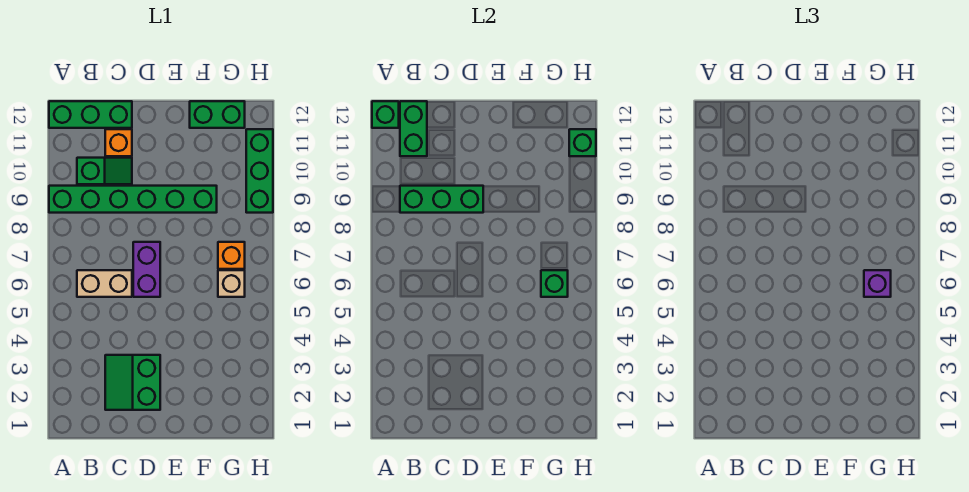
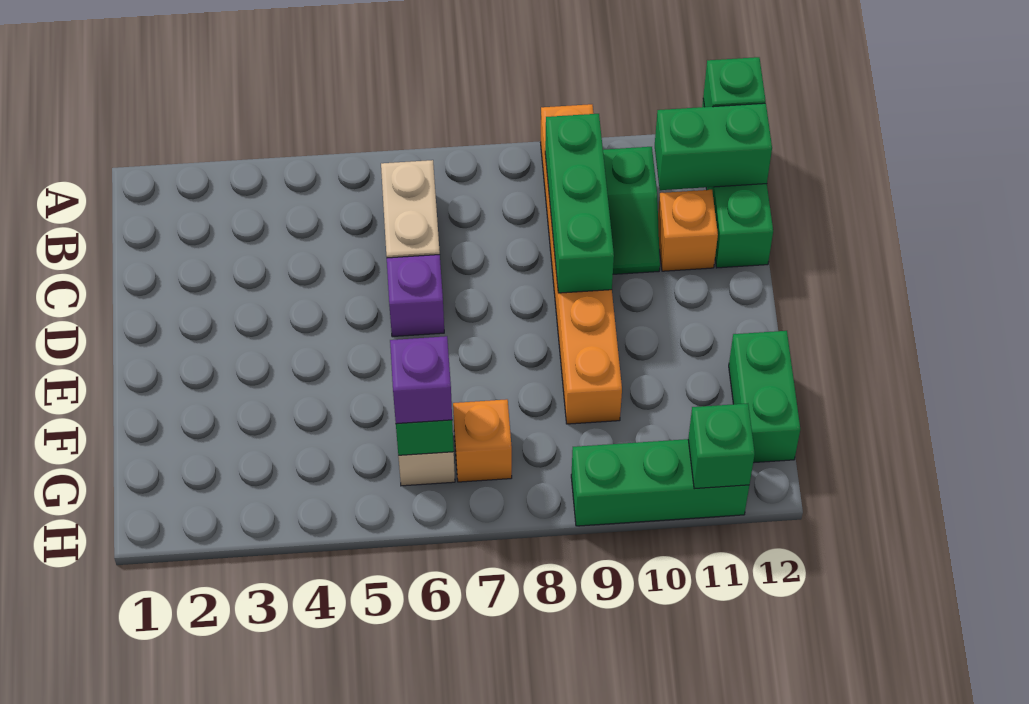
green brick A9:F9 level 1 -> orange brick A9:F9 level 1
green slope C2:D3 level 1 top D -> none
purple brick D6:D7 level 1 -> purple brick D6 level 1

